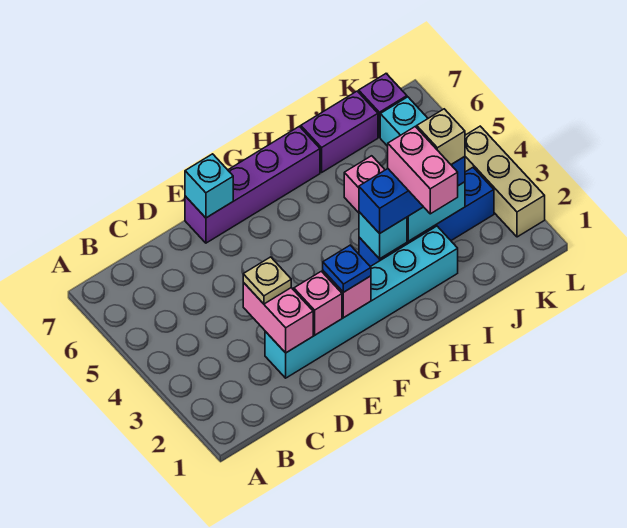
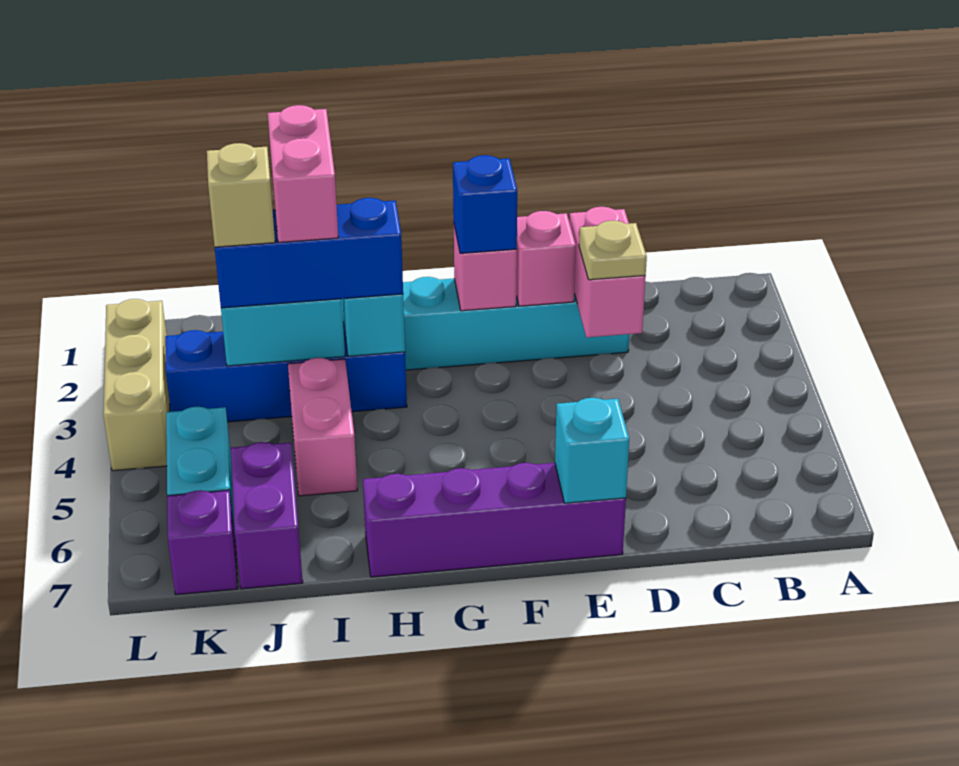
blue plate F2 level 3 -> blue brick F2 level 3
purple brick I7:J7 level 1 -> purple brick J6:J7 level 1

